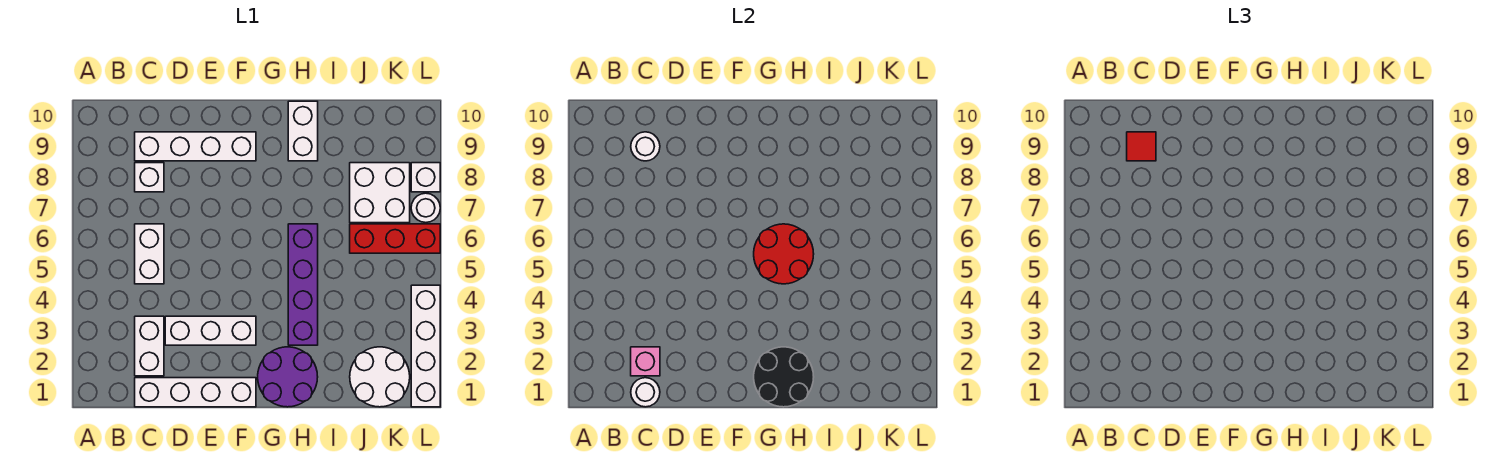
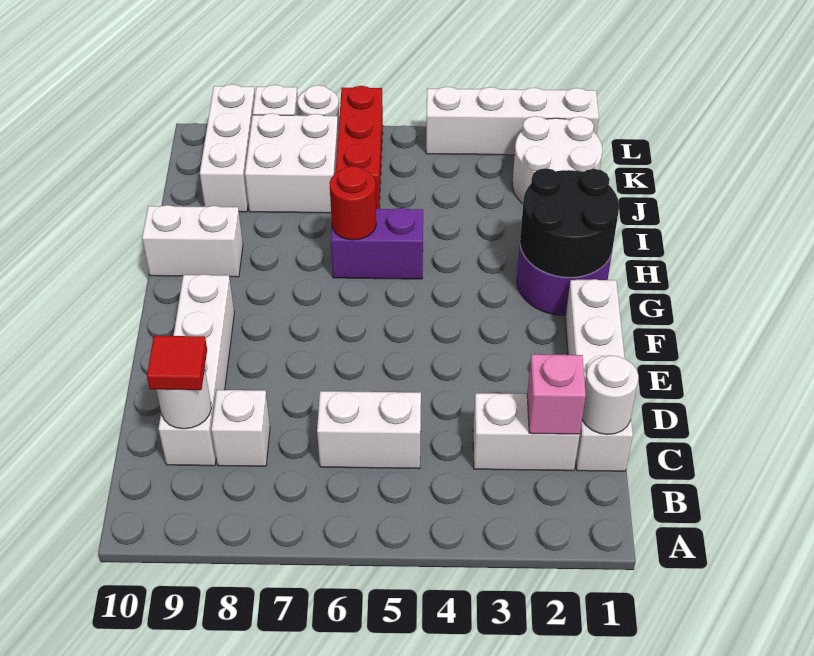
white brick D3:F3 level 1 -> white brick J9:L9 level 1
red round brick G5:H6 level 2 -> red round brick H6 level 2
purple brick H3:H6 level 1 -> purple brick H5:H6 level 1

